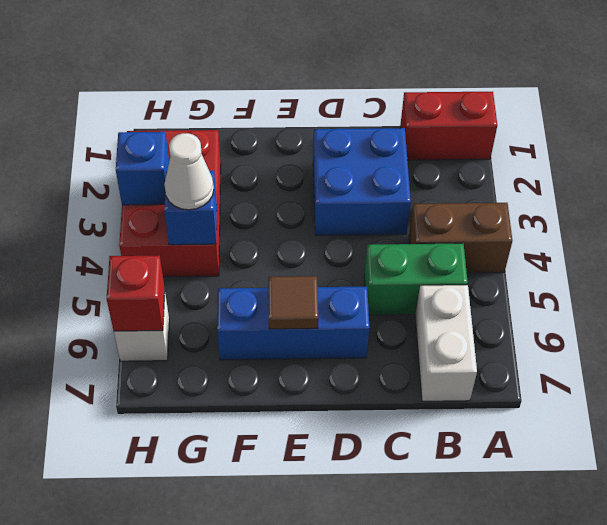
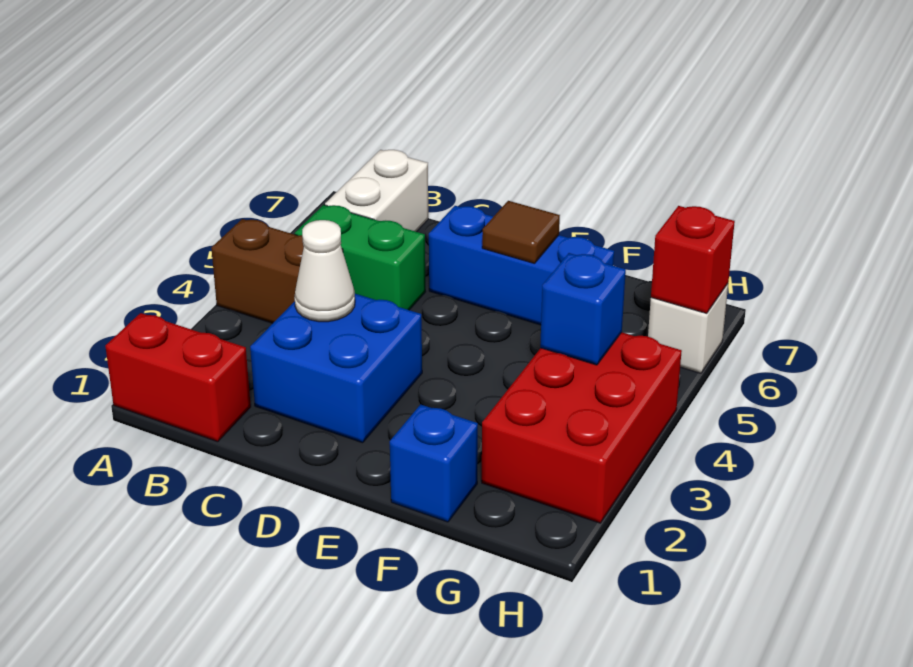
white cone G4 level 3 -> white cone C3 level 2
blue brick H3 level 2 -> blue brick F1 level 1

